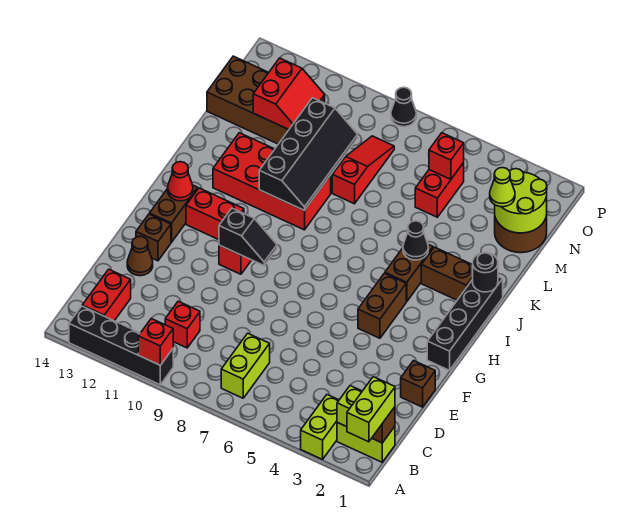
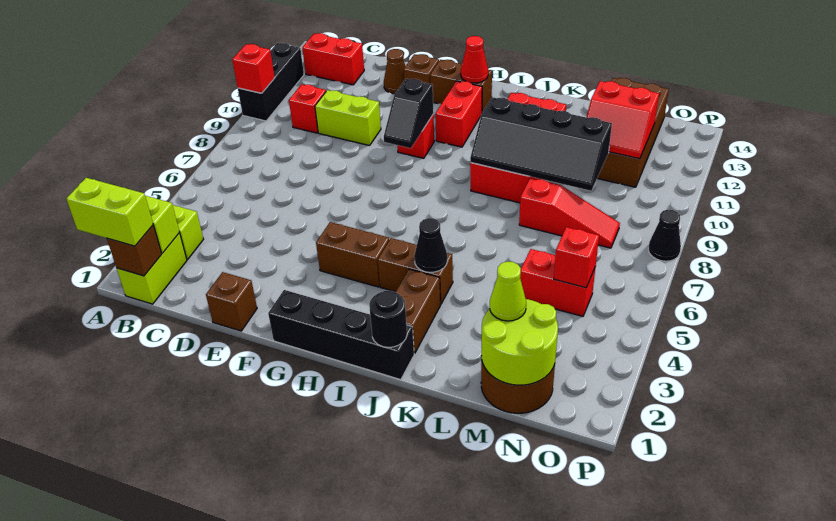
black brick A10:A13 level 1 -> black brick A10:A12 level 1
lime brick B7:C7 level 1 -> lime brick D10:E10 level 1

